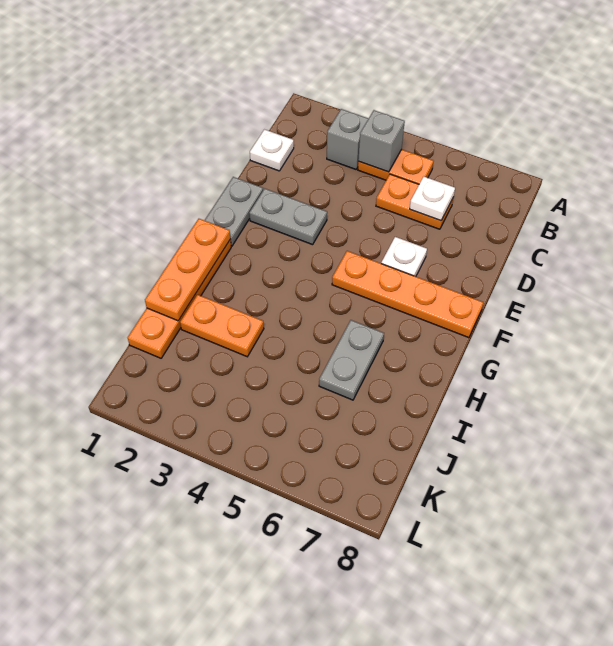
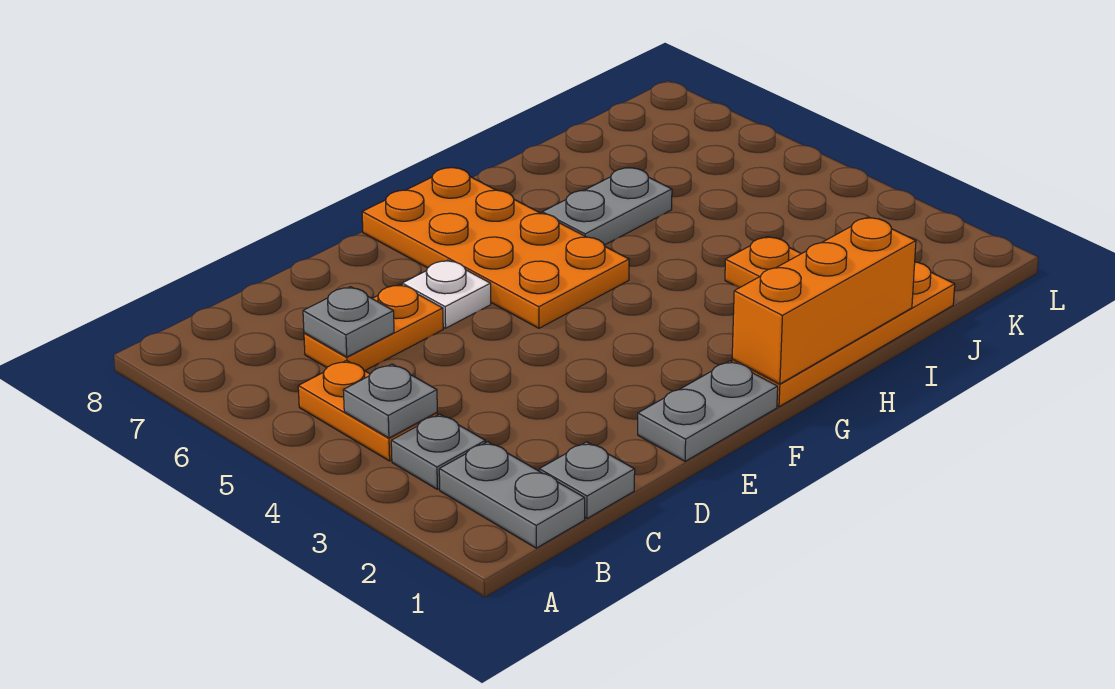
grey brick B3 level 1 -> grey plate B3 level 1
grey brick B4 level 2 -> grey plate B4 level 2
white plate C1 level 1 -> grey plate C1 level 1
orange plate C5:C6 level 1 -> orange plate C6:D6 level 1
white plate C6 level 2 -> grey plate C6 level 2
grey plate E2:E3 level 1 -> grey plate B1:B2 level 1
orange plate F5:F8 level 1 -> orange plate F5:G8 level 1
orange plate G1:I1 level 2 -> orange brick G1:I1 level 2

